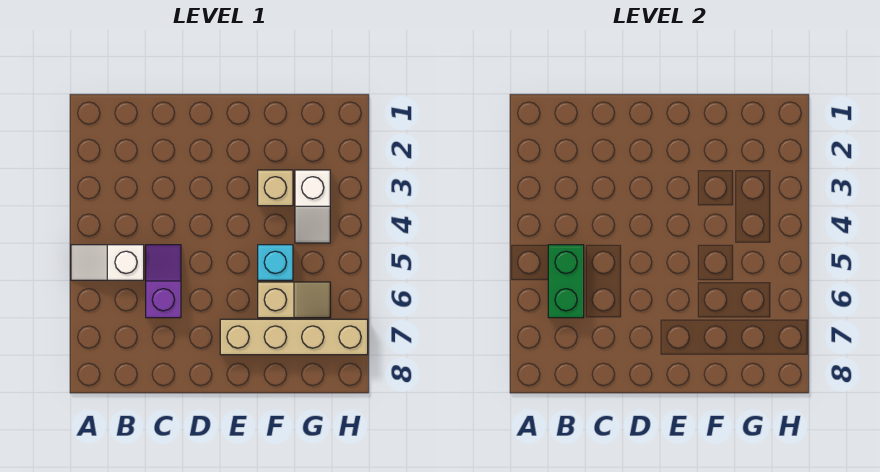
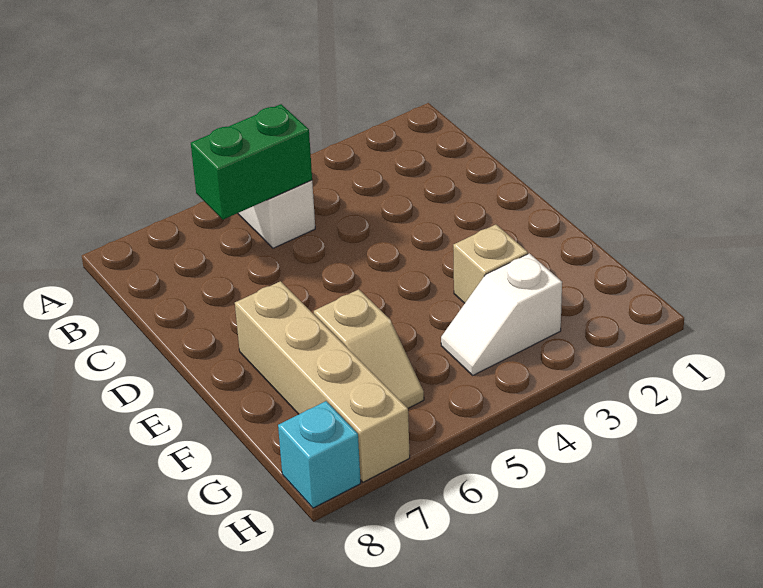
purple slope C5:C6 level 1 top 6 -> none
cyan brick F5 level 1 -> cyan brick H8 level 1

